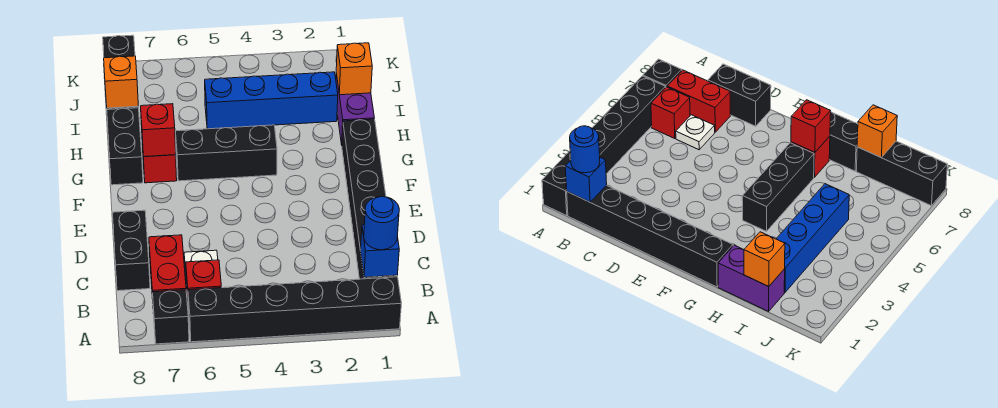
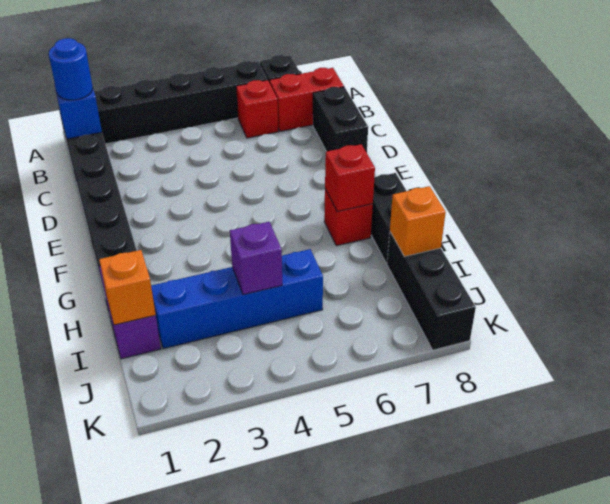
red brick B7:C7 level 1 -> red brick B7:B8 level 1
white plate C6 level 1 -> none
black brick G4:G6 level 1 -> none
none -> purple brick I4 level 2

